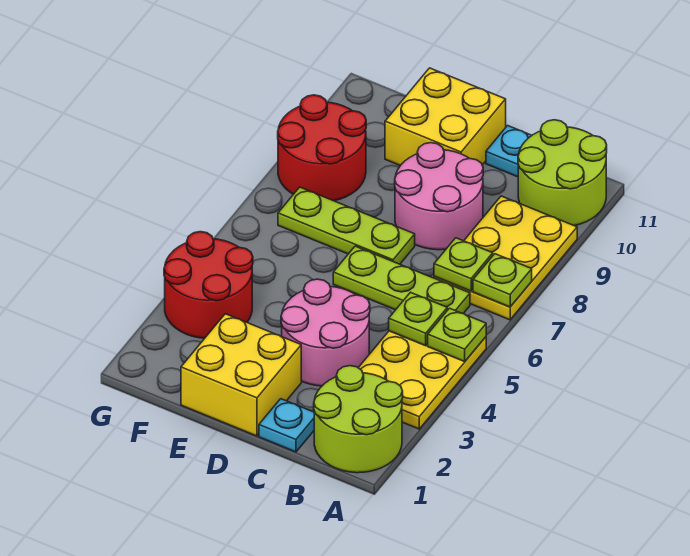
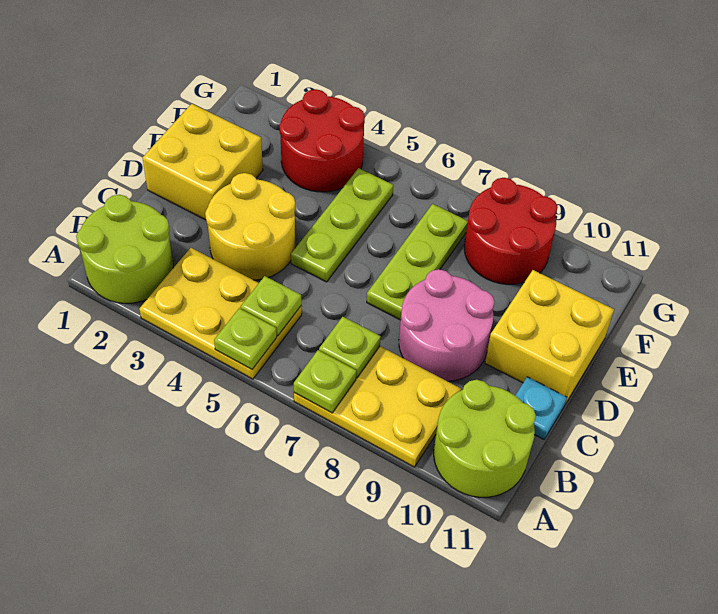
lime plate B6:D6 level 1 -> lime plate D5:F5 level 1
cyan plate C1 level 1 -> none
pink round brick C3:D4 level 1 -> yellow round brick C3:D4 level 1

